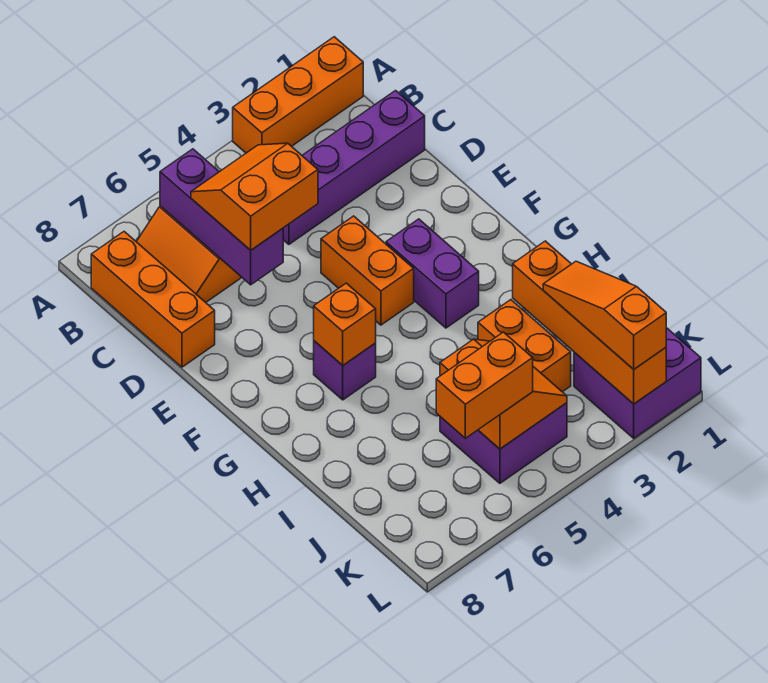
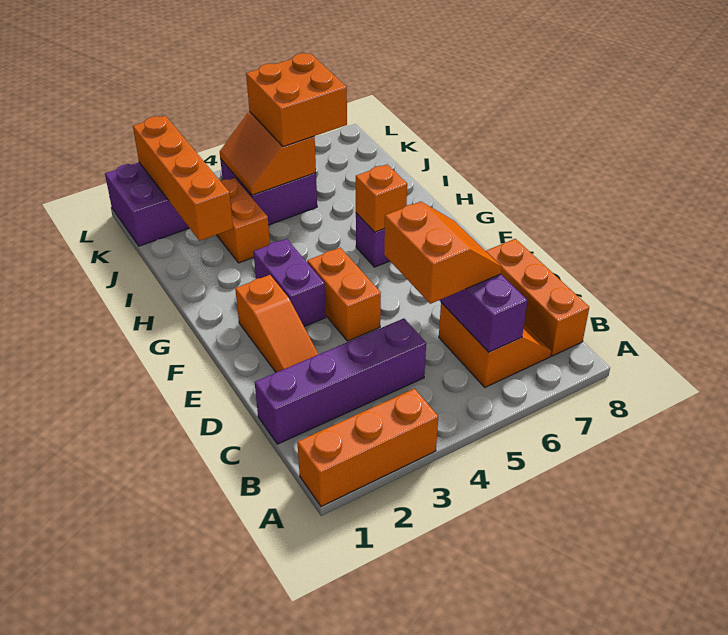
orange slope C5:D6 level 3 top D -> orange slope C5:D6 level 3 top 5
orange slope J2:L2 level 3 top L -> orange slope D2:F2 level 1 top F
orange brick K5:K6 level 3 -> orange brick J5:K6 level 3

